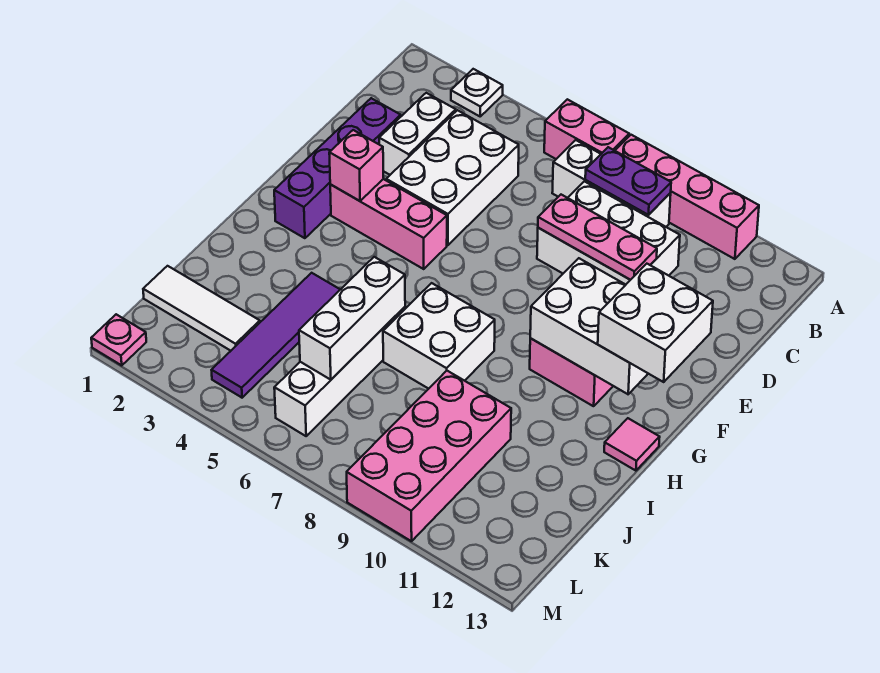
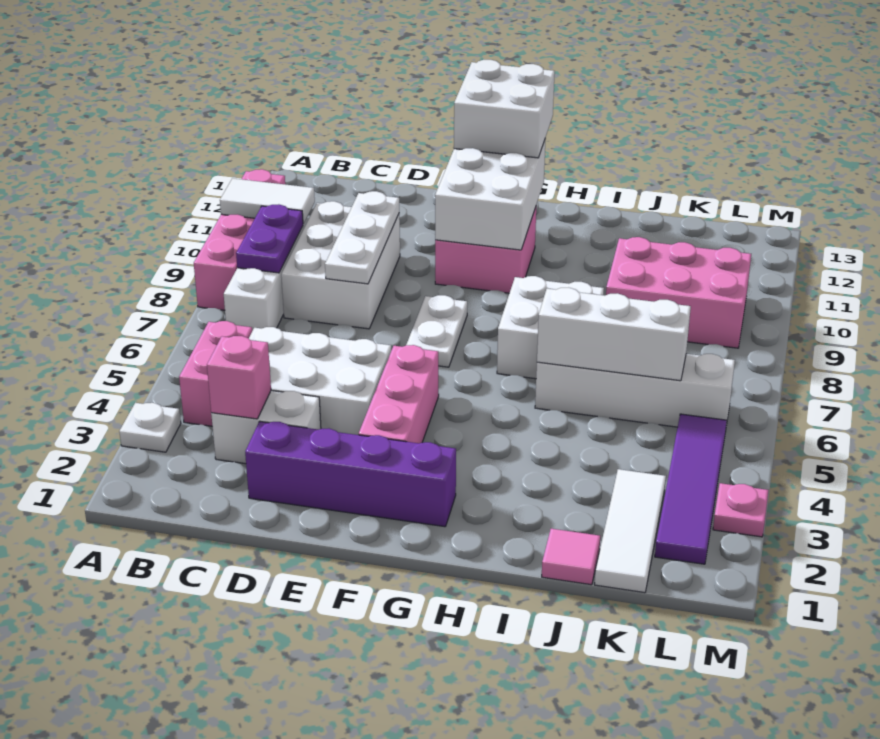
pink brick A6:A7 level 1 -> pink brick B4:B5 level 1
none -> white tile A10:B10 level 2
pink plate D8:D10 level 2 -> white plate D8:D10 level 2
pink brick F3 level 2 -> pink brick C3 level 2
none -> white plate F7:F8 level 1
pink tile H13 level 1 -> pink tile J1 level 1
purple tile I4:L4 level 1 -> purple tile L2:L5 level 1
pink brick J9:M10 level 1 -> pink brick J9:L10 level 1
pink plate M1 level 1 -> pink plate M3 level 1

